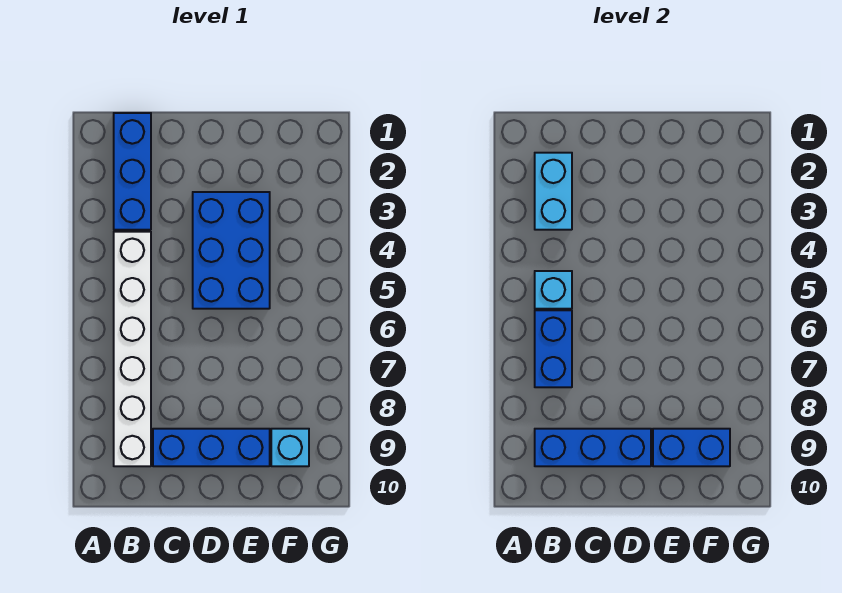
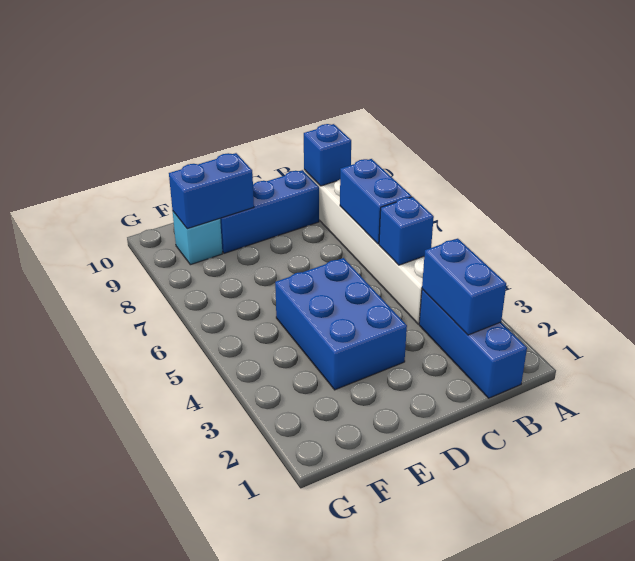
cyan brick B2:B3 level 2 -> blue brick B2:B3 level 2
cyan brick B5 level 2 -> blue brick B5 level 2
blue brick B9:D9 level 2 -> blue brick B9 level 2

